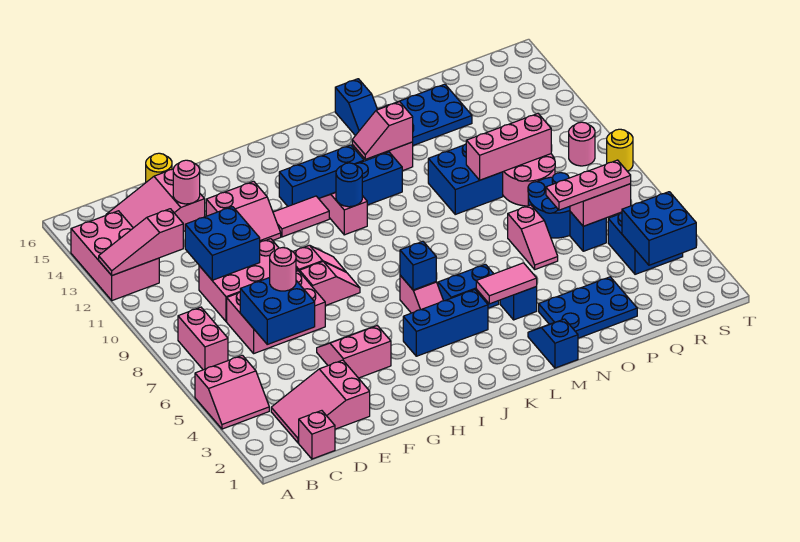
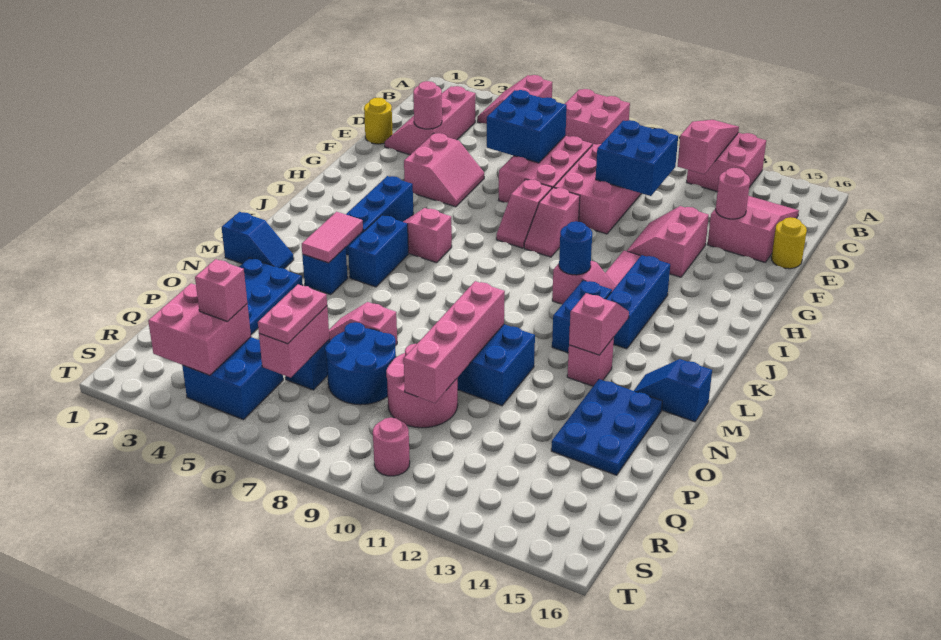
pink brick A12:B14 level 1 -> pink brick A12:B13 level 1
pink brick B7:B8 level 1 -> pink brick A7:B8 level 1
pink brick C1 level 1 -> pink brick R4 level 3
pink slope C2:E3 level 1 top E -> pink slope C2:E3 level 1 top 3
pink round brick E7 level 3 -> pink round brick E3 level 2
blue brick J6 level 2 -> none
pink brick O10:Q10 level 2 -> pink brick N10:Q10 level 2
pink plate P6:R6 level 3 -> pink plate Q6:R6 level 3
blue brick R3:S4 level 2 -> pink brick R3:S4 level 2
yellow round brick T9 level 1 -> yellow round brick E1 level 1

